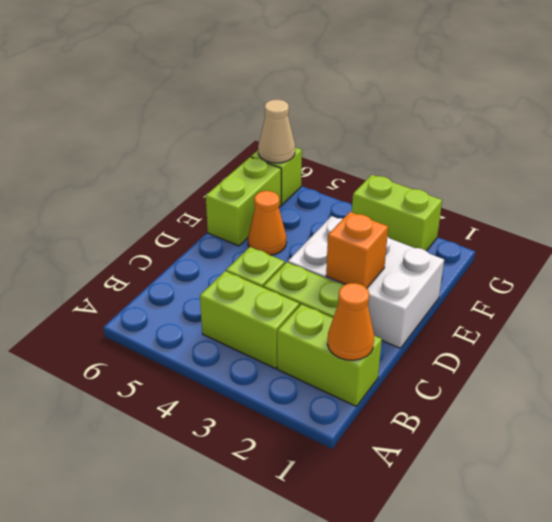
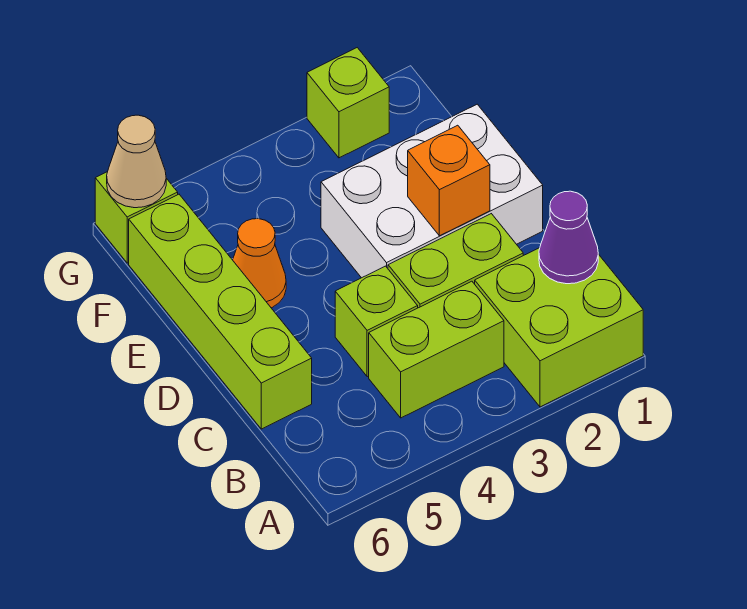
lime brick B1:B2 level 1 -> lime brick A1:B2 level 1
orange cone B1 level 2 -> purple cone B1 level 2
lime brick E6:F6 level 1 -> lime brick C6:F6 level 1
lime brick G2:G3 level 1 -> lime brick G2 level 1

